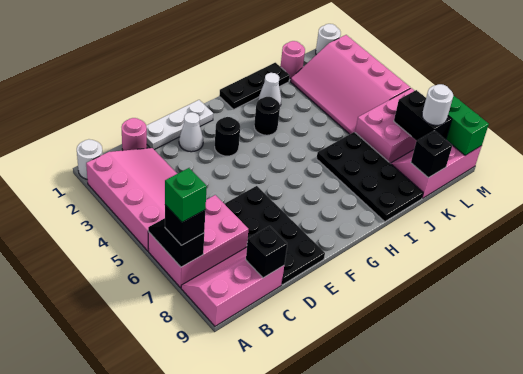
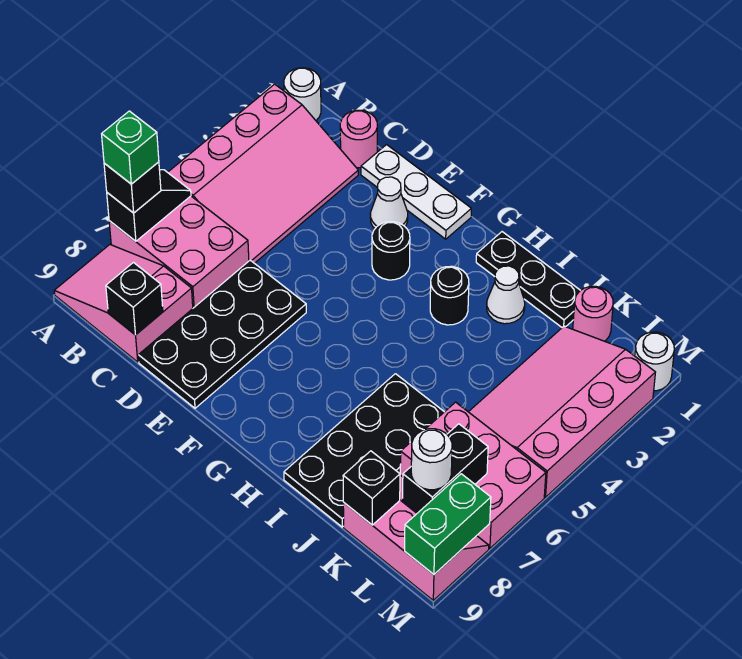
pink slope A8:C9 level 1 top 9 -> pink slope A8:C9 level 1 top C

